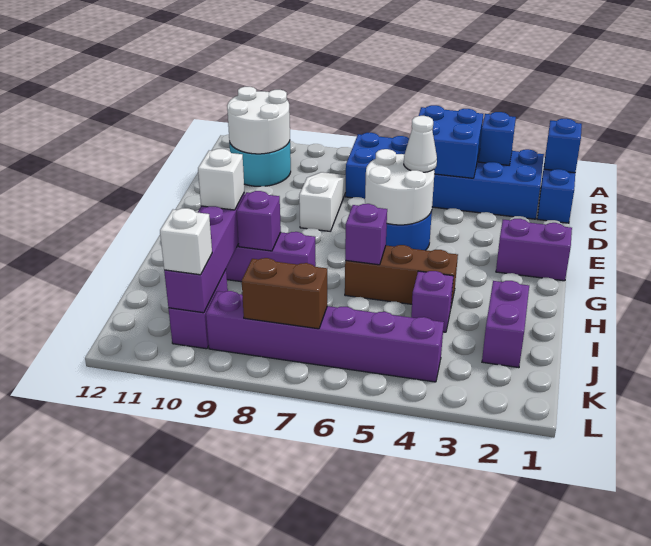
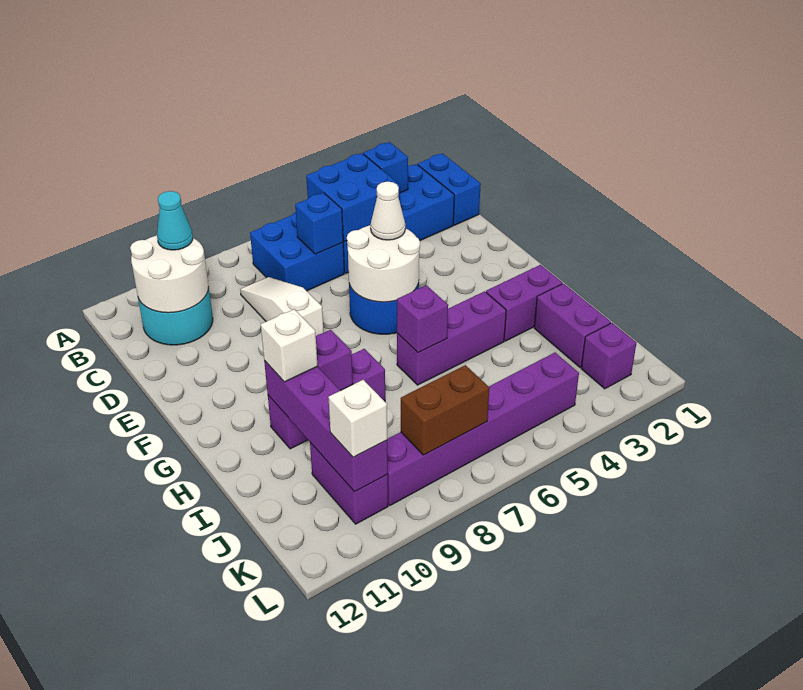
blue brick B1 level 2 -> blue brick C6 level 2
none -> cyan cone B10 level 3
purple brick F1:F2 level 1 -> purple brick H2:H3 level 1
brown brick H4:H6 level 1 -> purple brick H4:H6 level 1
purple brick I4 level 1 -> purple brick K2 level 1

